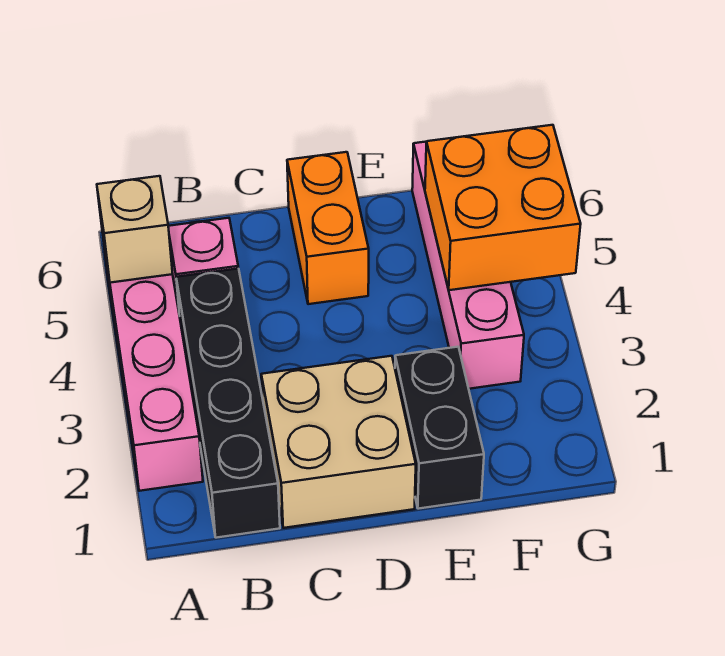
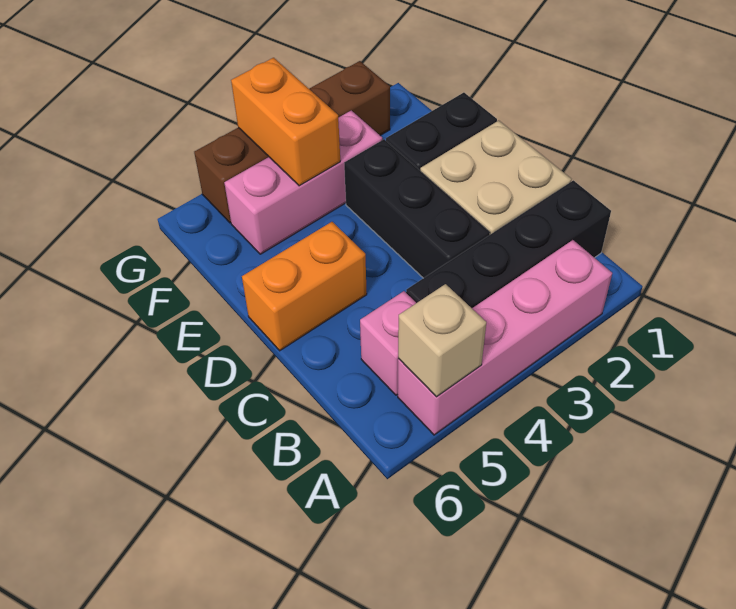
none -> black brick C3:E3 level 1
pink brick F3:F6 level 1 -> pink brick F3:F5 level 1
orange brick F4:G5 level 2 -> orange brick F4:G4 level 2
none -> brown brick G2:G5 level 1

